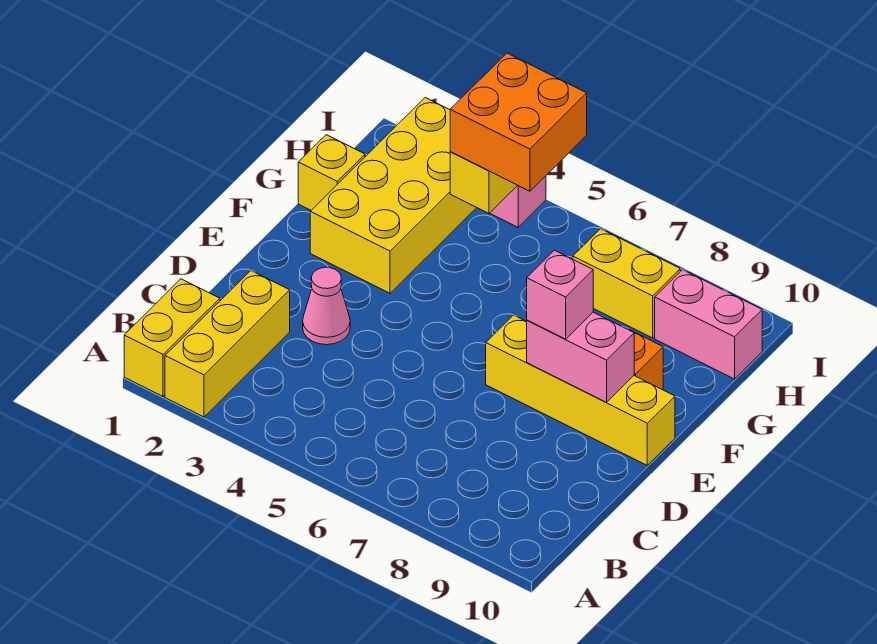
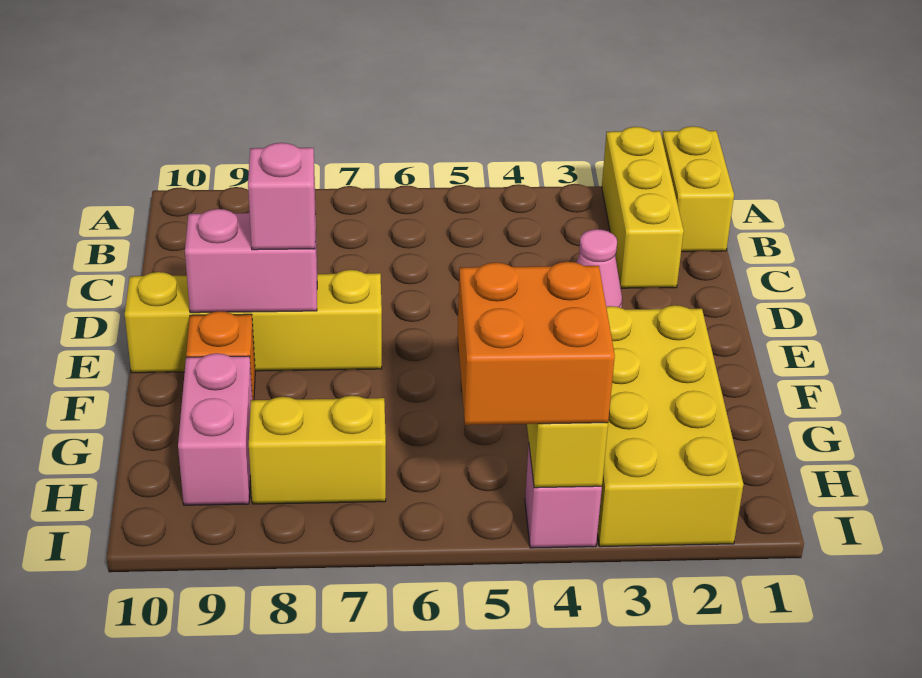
yellow brick G1 level 1 -> none
pink brick H9:H10 level 1 -> pink brick G9:H9 level 1

